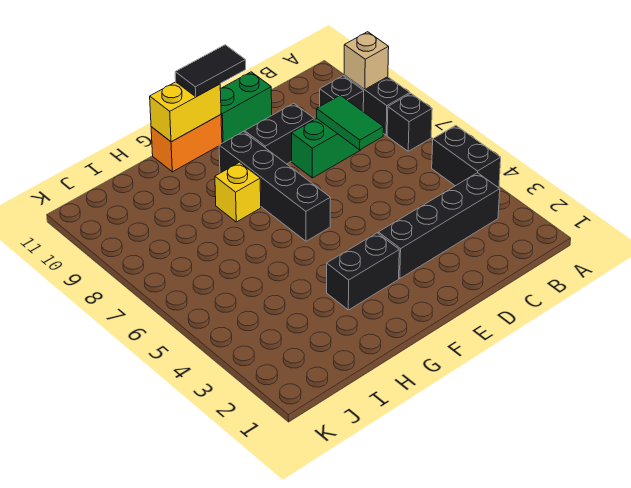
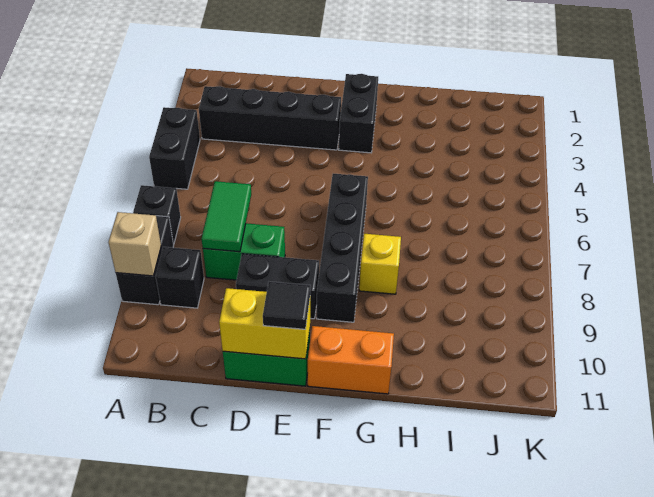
black tile E11:F11 level 3 -> black tile E11 level 3
black brick F3:G3 level 1 -> black brick F2:F3 level 1
yellow brick F11:G11 level 2 -> yellow brick D11:E11 level 2

